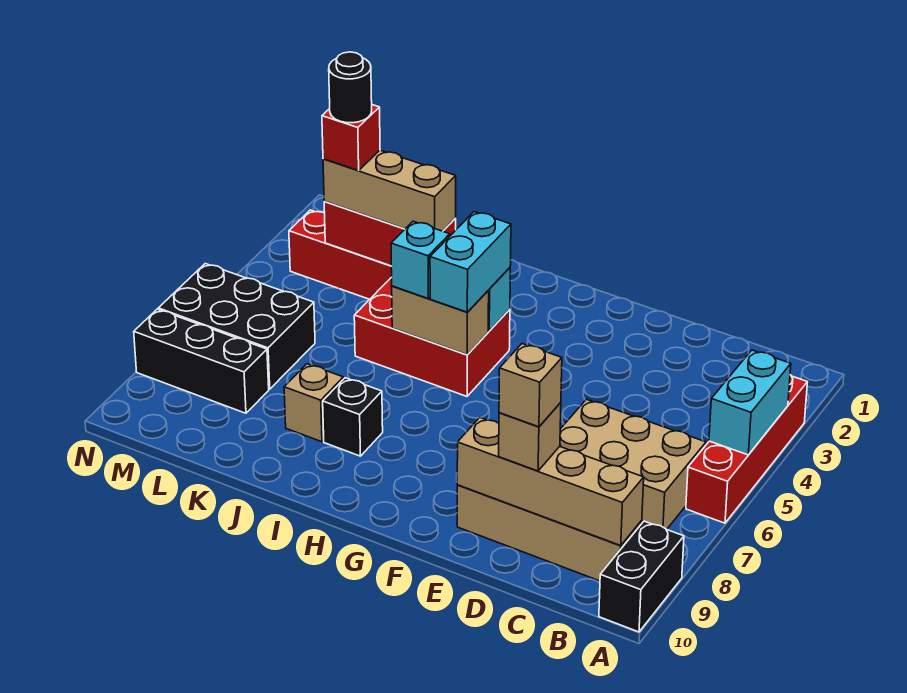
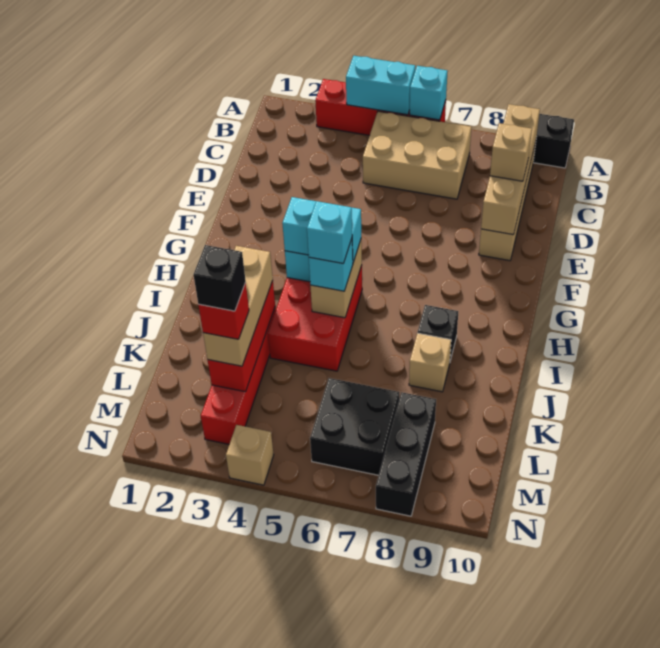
none -> cyan brick A6 level 2
tan brick B6:D7 level 1 -> tan brick B5:C7 level 1
tan brick D9 level 4 -> tan brick N4 level 1
none -> cyan brick I5 level 4
black round brick L3 level 5 -> black brick L3 level 5
black brick L6:N7 level 1 -> black brick L6:M7 level 1

